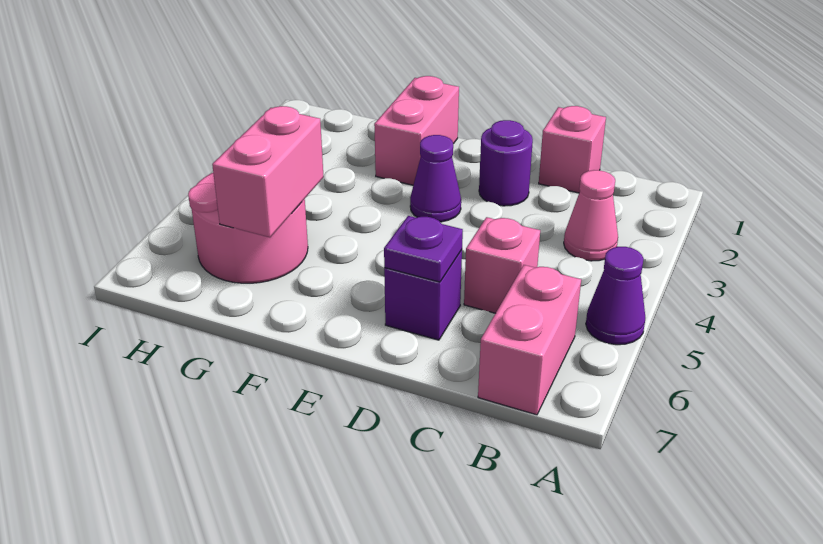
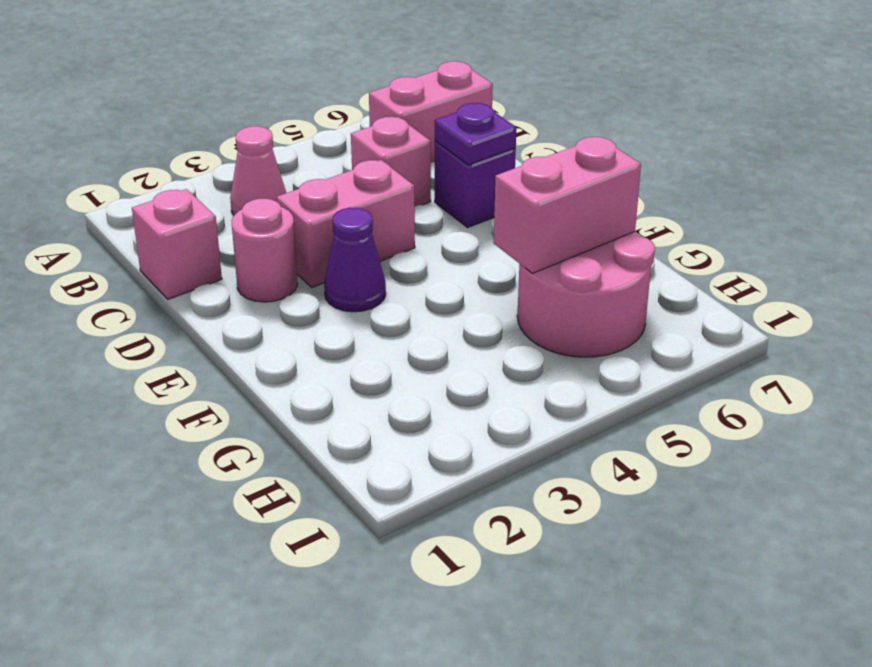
purple cone A5 level 1 -> none
purple round brick D2 level 1 -> pink round brick D2 level 1
pink brick F1:F2 level 1 -> pink brick D3:D4 level 1

